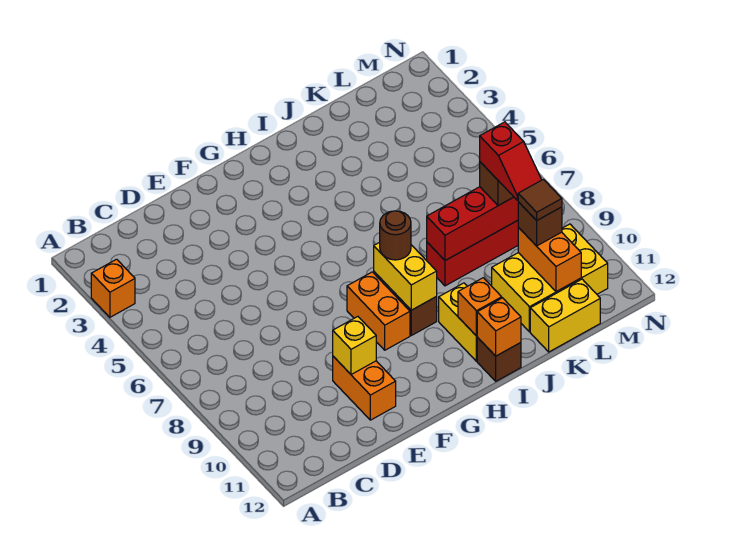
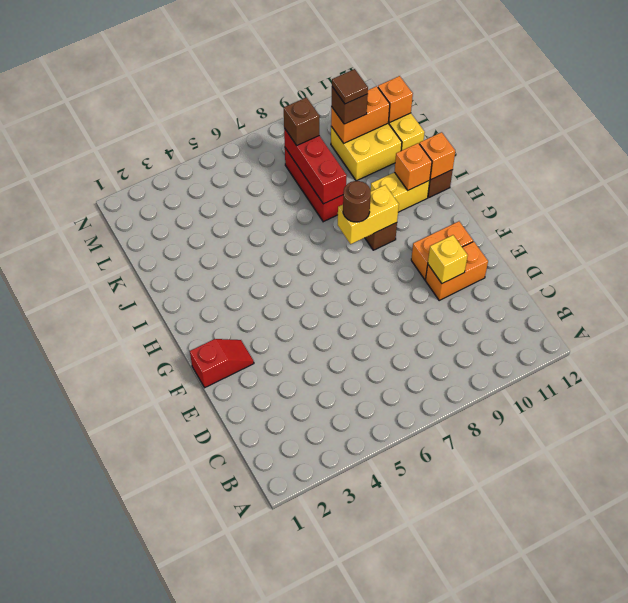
orange brick A3 level 1 -> orange brick L12 level 2
orange brick G8:G9 level 1 -> orange brick F10:F11 level 1
yellow brick K10:M11 level 1 -> yellow brick K10:L11 level 1
red slope L8:L9 level 4 top 8 -> red slope F1:F2 level 1 top 1

